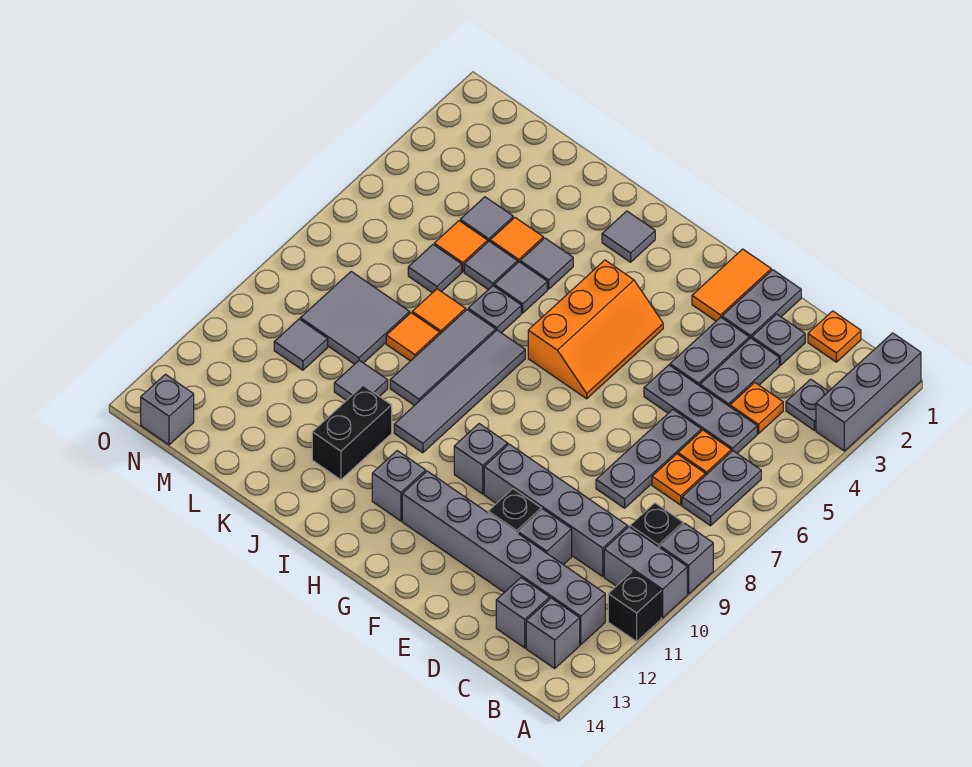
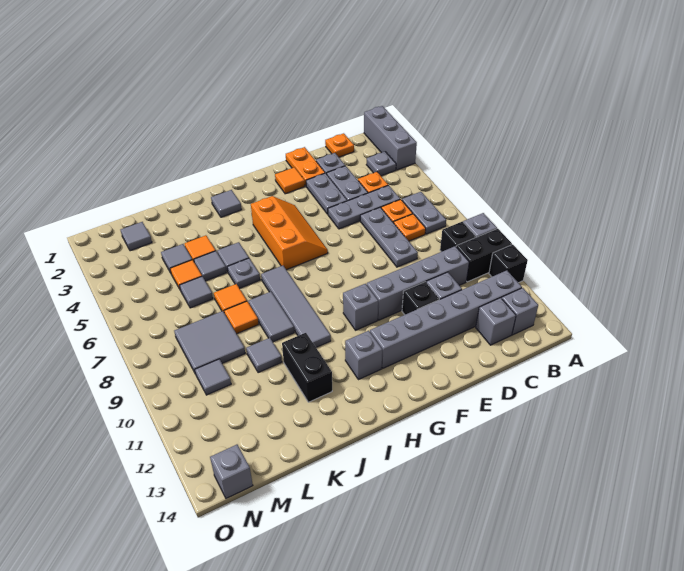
grey brick A10:B10 level 1 -> black brick A10:B10 level 1
grey plate E1:E2 level 1 -> orange plate E1:E2 level 1
orange tile F1:F2 level 1 -> orange tile F2 level 1
grey tile J4 level 1 -> grey tile M2 level 1
grey tile J7:J9 level 1 -> grey tile J8:J9 level 1

